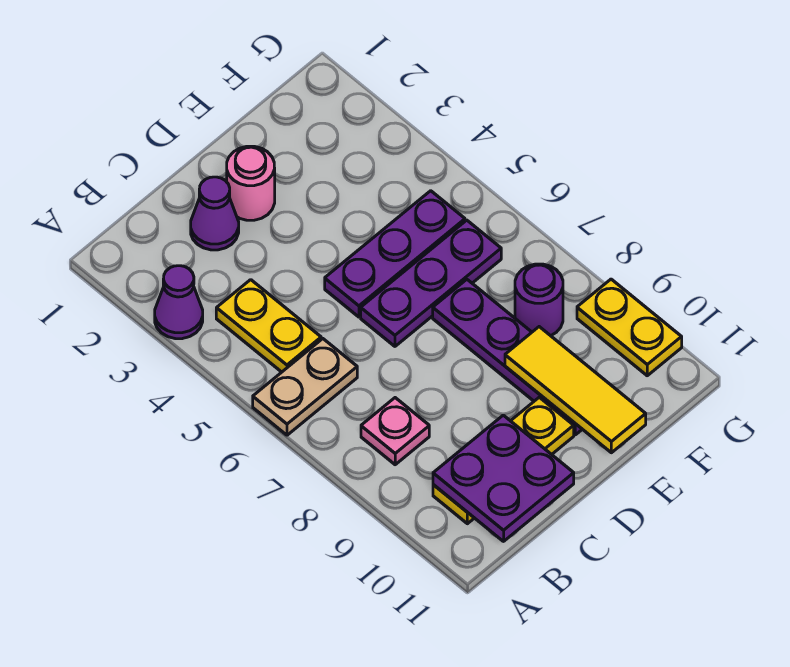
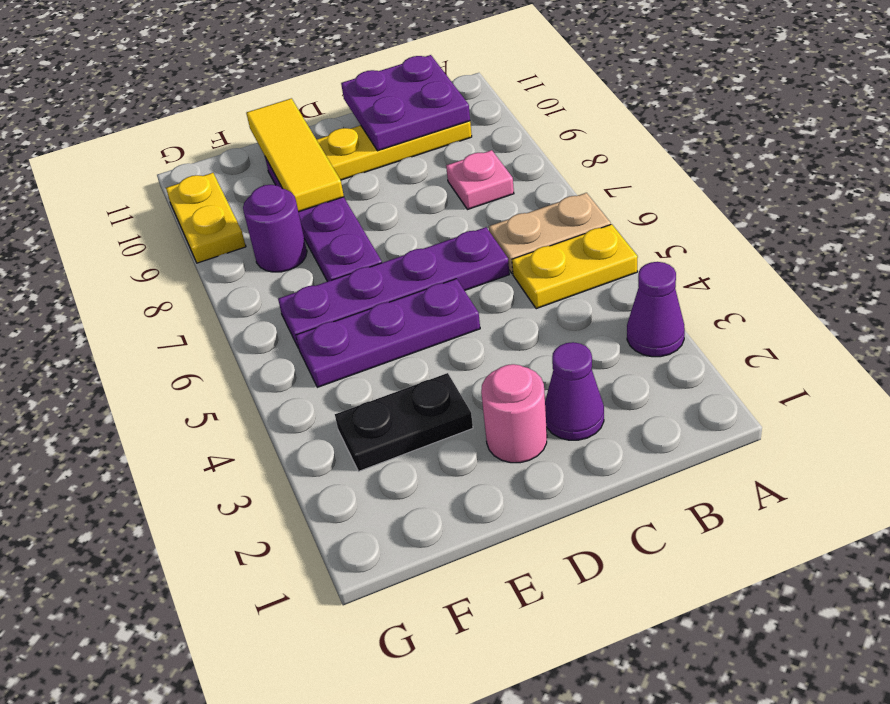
yellow plate B4:B5 level 1 -> yellow plate A5:B5 level 1
purple plate D6:F6 level 1 -> purple plate C6:F6 level 1
none -> black plate E3:F3 level 1

